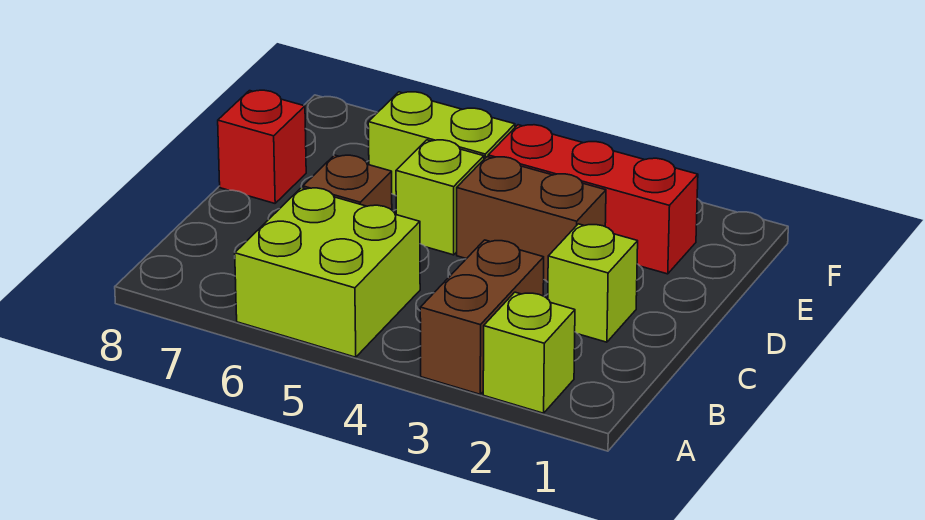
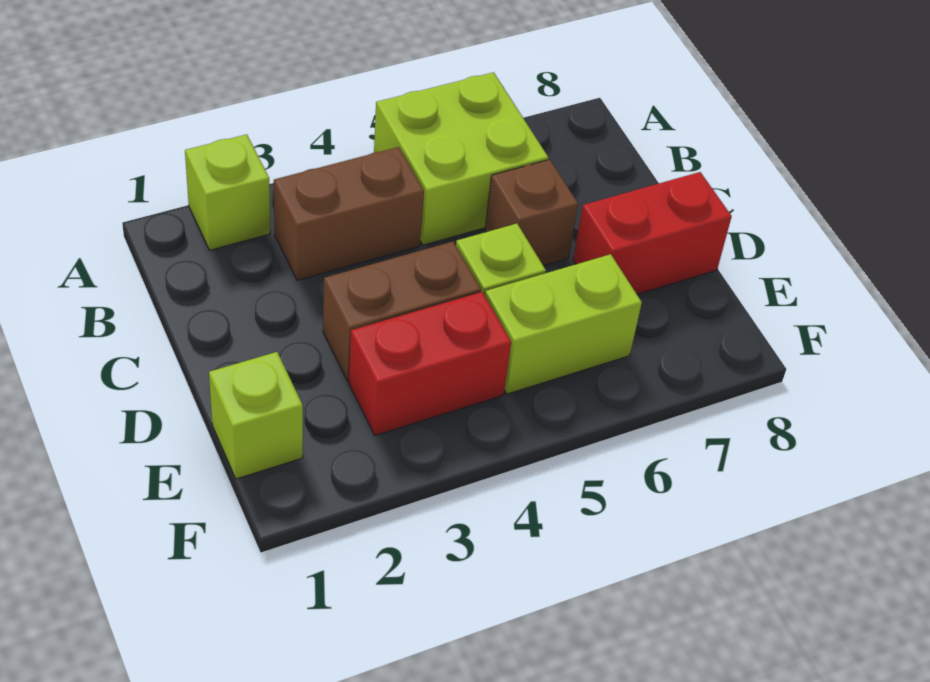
brown brick A3:B3 level 1 -> brown brick B3:B4 level 1
lime brick C2 level 1 -> lime brick E1 level 1
red brick D8 level 1 -> red brick D7:D8 level 1
red brick E2:E4 level 1 -> red brick E3:E4 level 1

